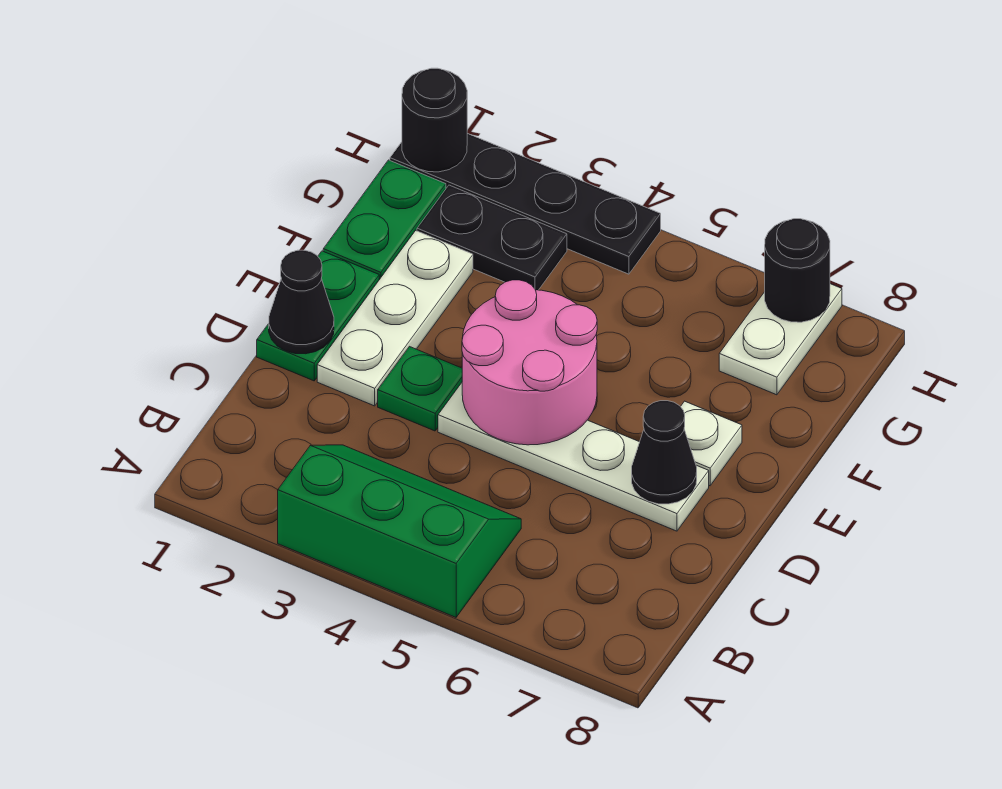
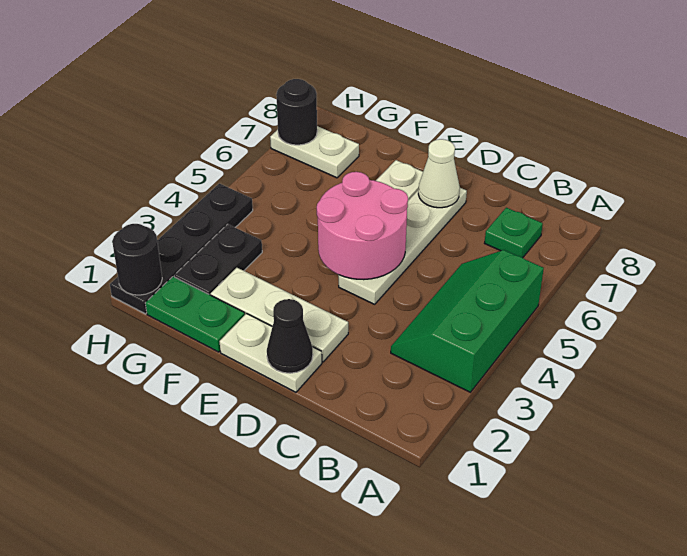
green plate D1:E1 level 1 -> white plate D1:E1 level 1
green plate D3 level 1 -> green plate B7 level 1
black cone D7 level 2 -> white cone D7 level 2

